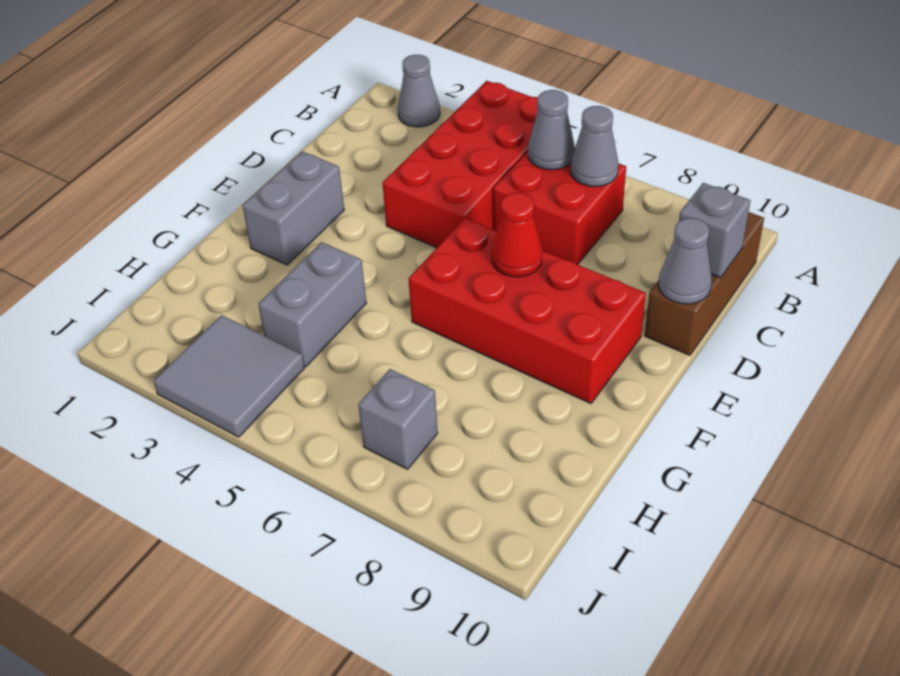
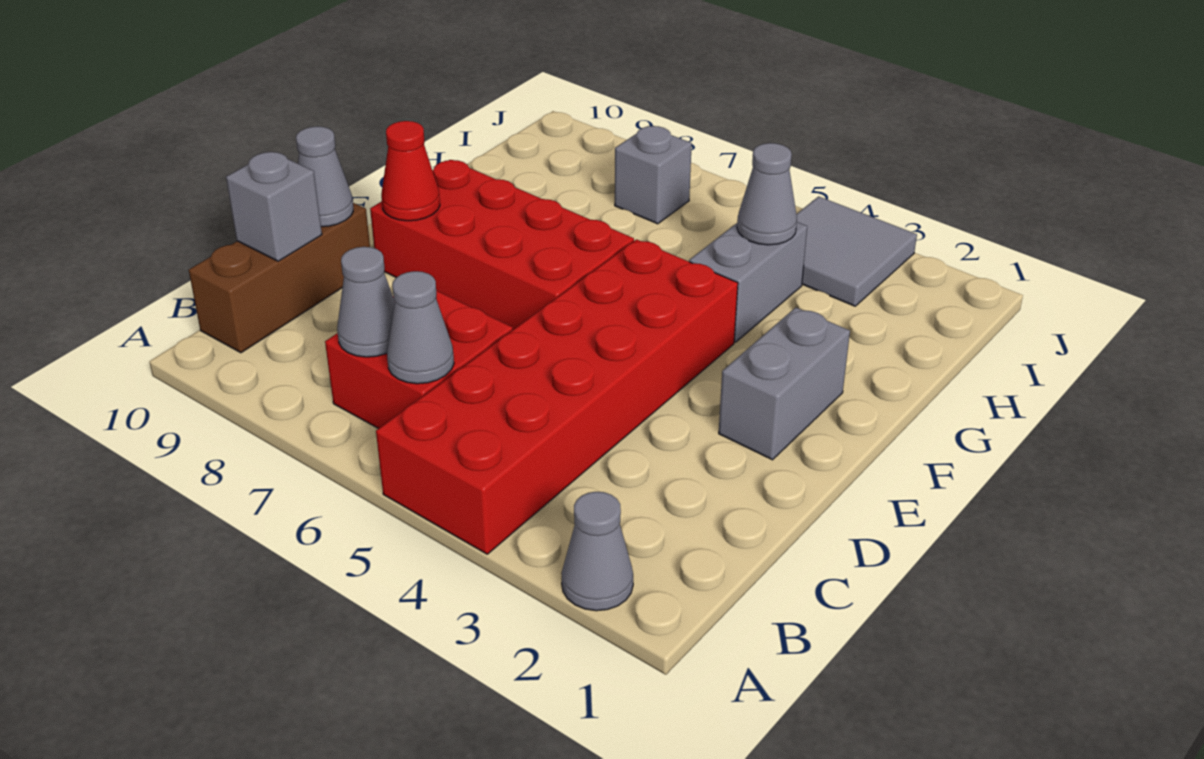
red brick A4:D5 level 1 -> red brick A4:F5 level 1
red cone E7 level 2 -> red cone E9 level 2
none -> grey cone H4 level 2

